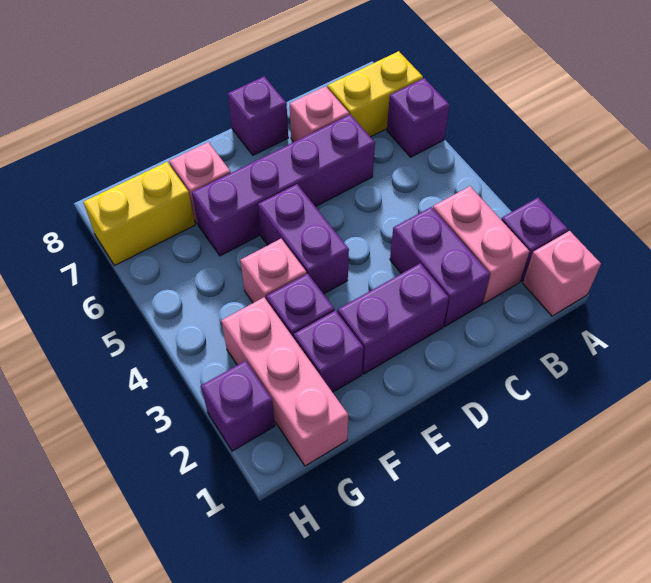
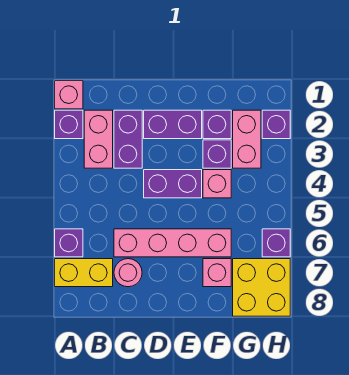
purple brick C6:F6 level 1 -> pink brick C6:F6 level 1
pink brick C7 level 1 -> pink round brick C7 level 1
purple brick D8 level 1 -> purple brick H6 level 1
purple brick E4:E5 level 1 -> purple brick D4:E4 level 1
pink brick G1:G3 level 1 -> pink brick G2:G3 level 1
yellow brick G7:H7 level 1 -> yellow brick G7:H8 level 1

